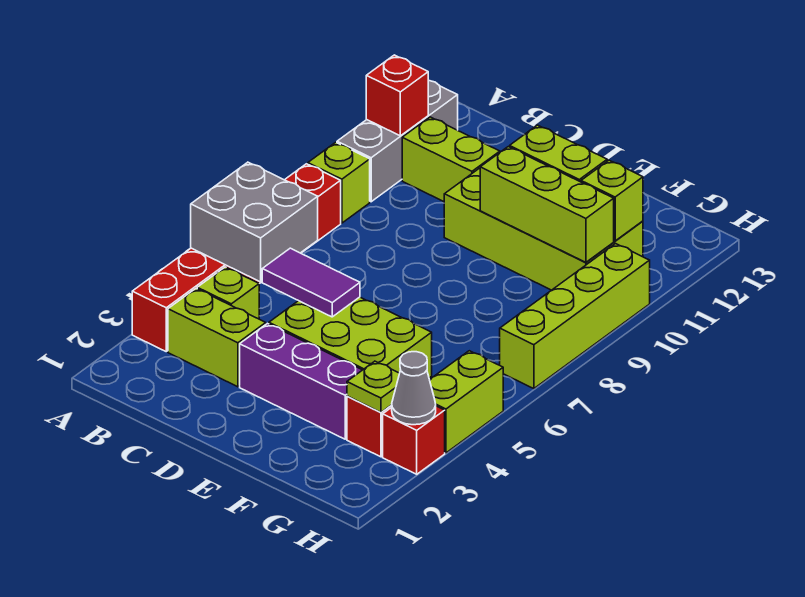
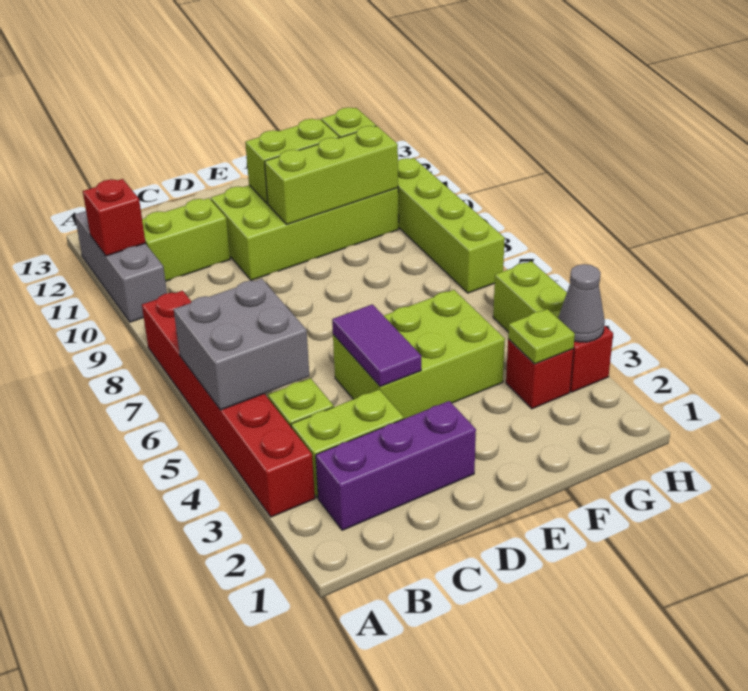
lime brick A9 level 1 -> none
purple tile C5:D5 level 2 -> purple tile D4:D5 level 2
purple brick D3:F3 level 1 -> purple brick B2:D2 level 1

